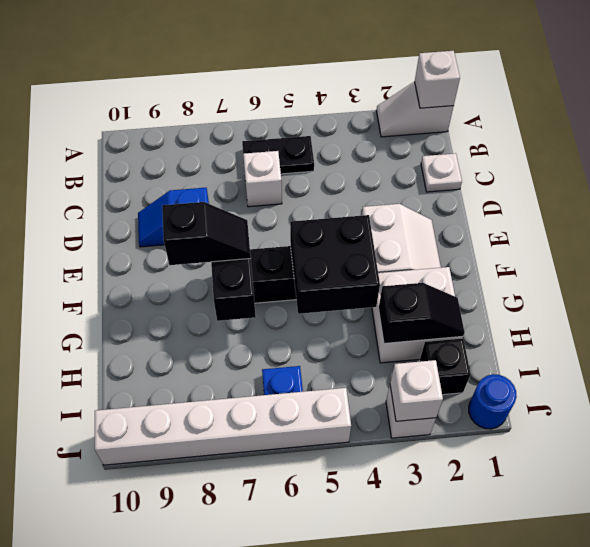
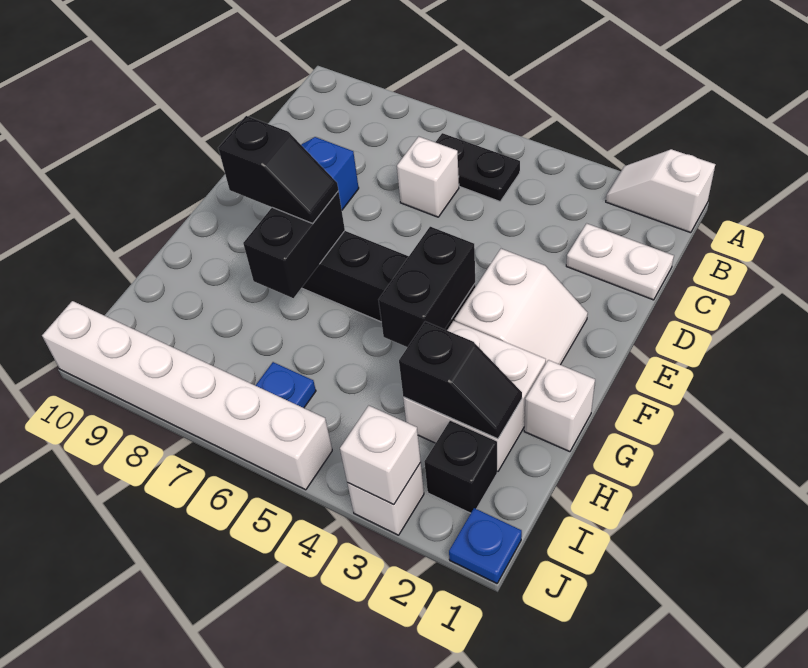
white brick A1 level 2 -> white brick G1 level 1
white plate C1 level 1 -> white plate C1:C2 level 1
black brick F4:G5 level 2 -> black brick F4:G4 level 2
blue round brick J1 level 1 -> blue plate J1 level 1

